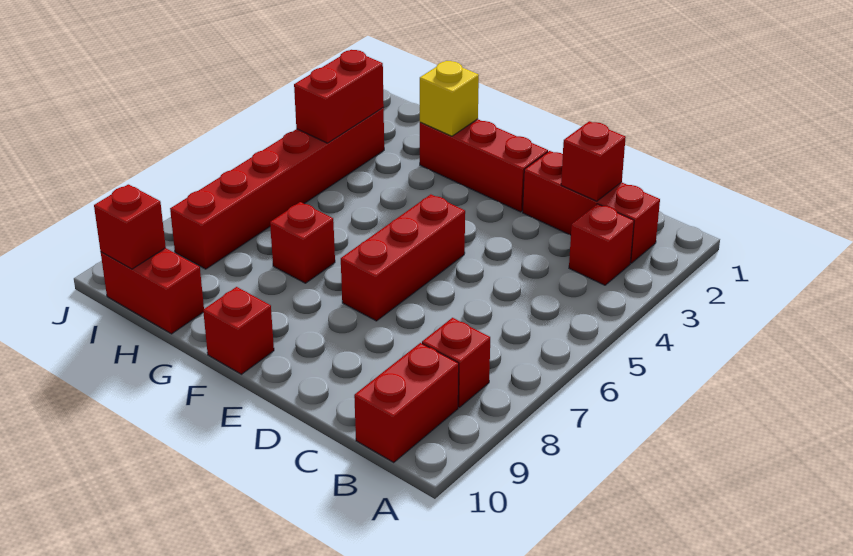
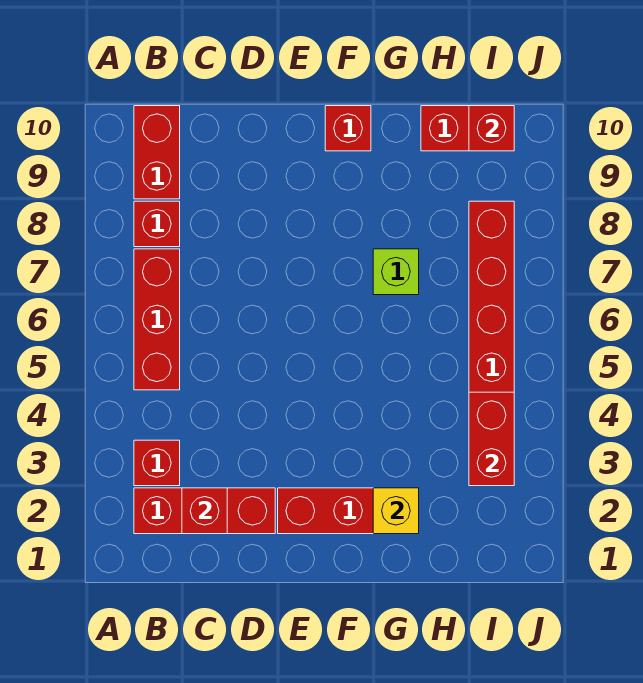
red brick E5:E7 level 1 -> red brick B5:B7 level 1
red brick G7 level 1 -> lime brick G7 level 1

